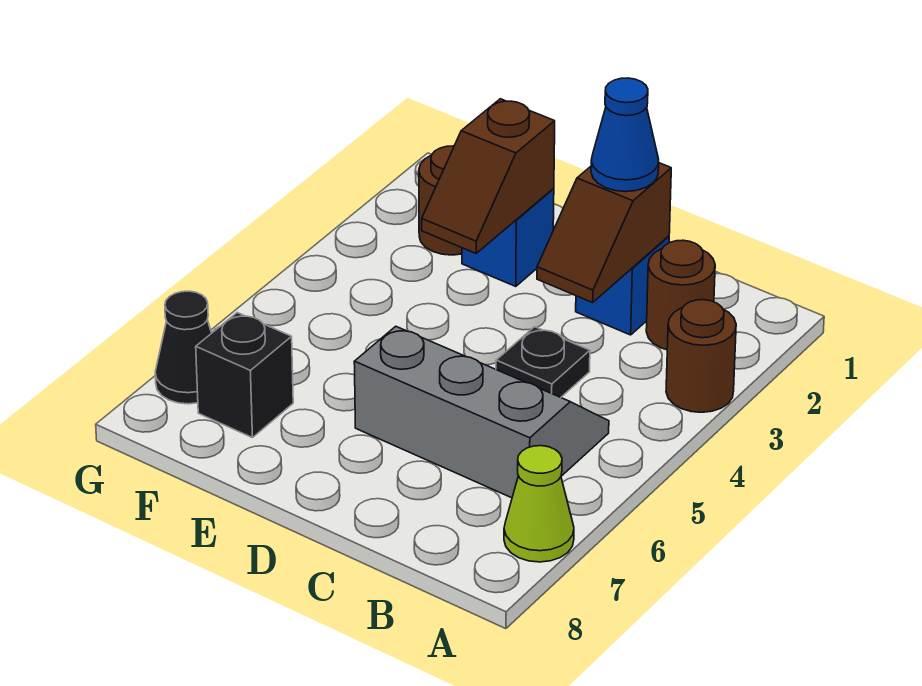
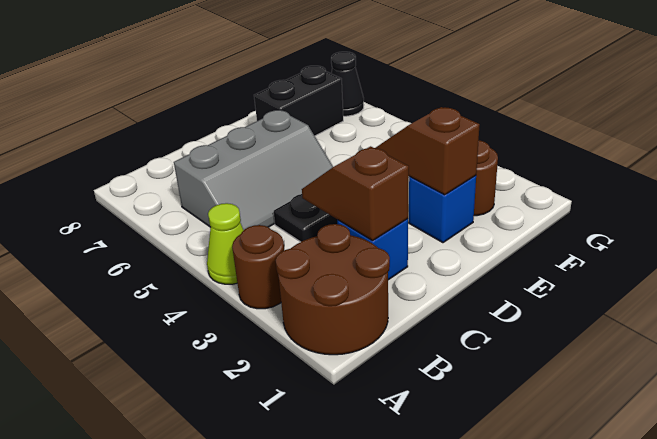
lime cone A7 level 1 -> lime cone A4 level 1
brown round brick B2 level 1 -> brown round brick A1:B2 level 1
blue cone C2 level 3 -> none
black brick F7 level 1 -> black brick E7:F7 level 1

